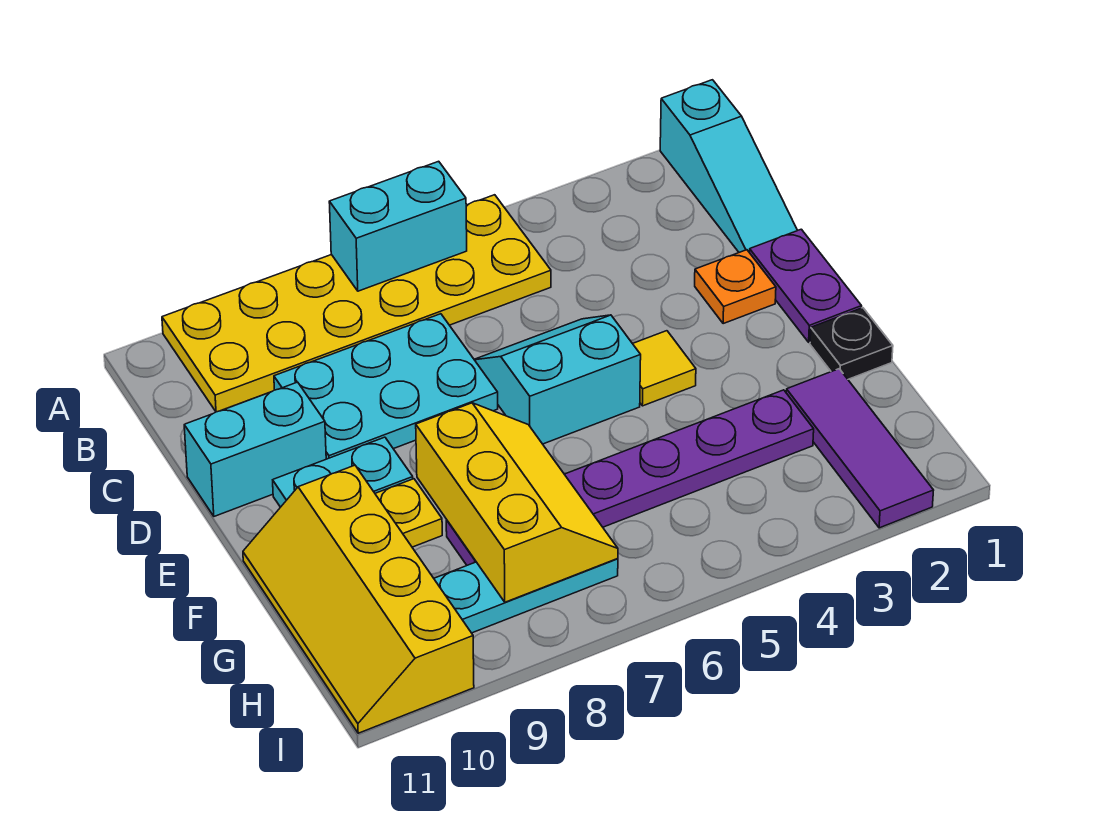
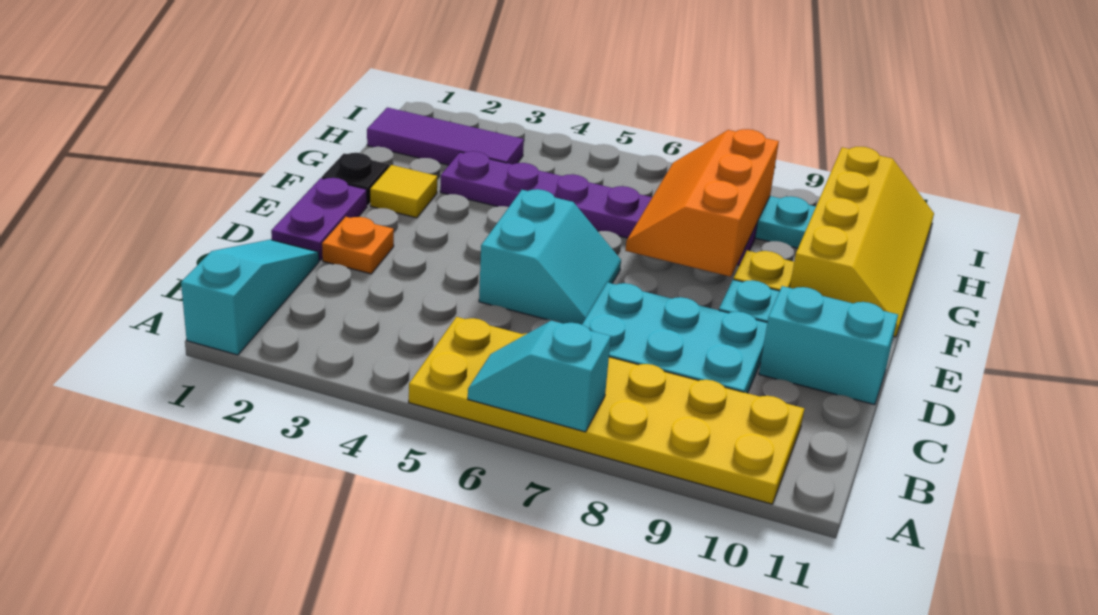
cyan brick A6:A7 level 2 -> cyan slope A6:A7 level 2 top 7
cyan slope D5:E6 level 1 top E -> cyan slope D5:E6 level 1 top 5
yellow tile E4 level 1 -> yellow tile F2 level 1
yellow slope F7:H8 level 2 top 8 -> orange slope F7:H8 level 2 top 8
purple tile G2:I2 level 1 -> purple tile H1:H3 level 1

